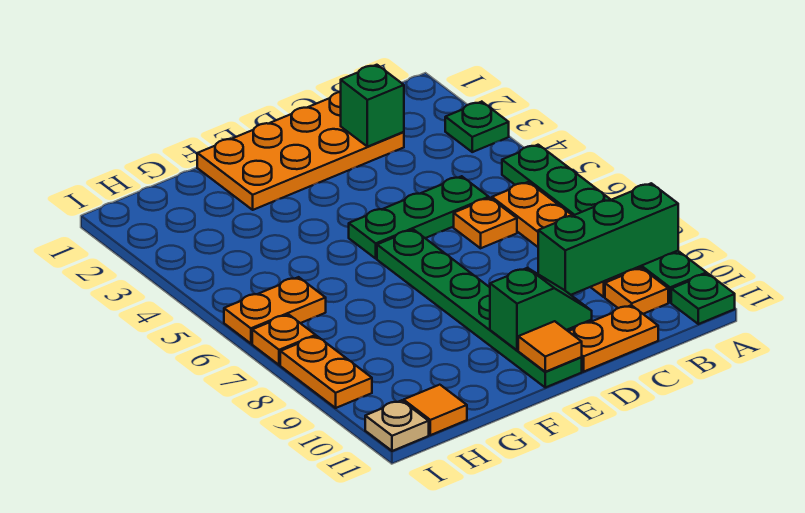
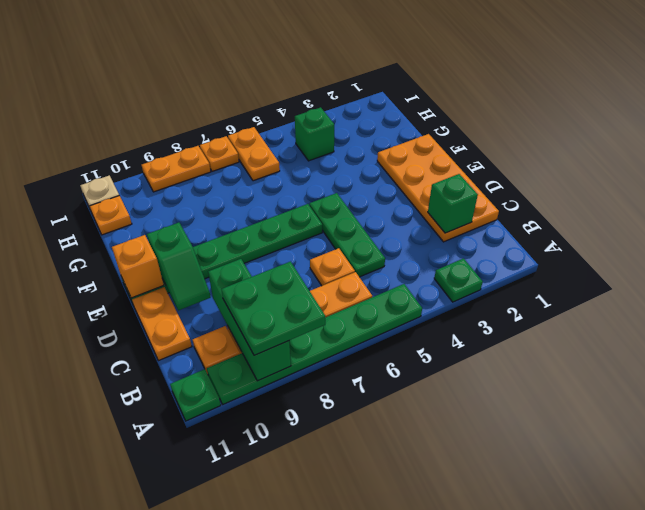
none -> green plate A8:B9 level 3
orange tile E11 level 2 -> orange brick E11 level 2
none -> green brick H4 level 1
orange tile H11 level 1 -> orange plate H11 level 1

